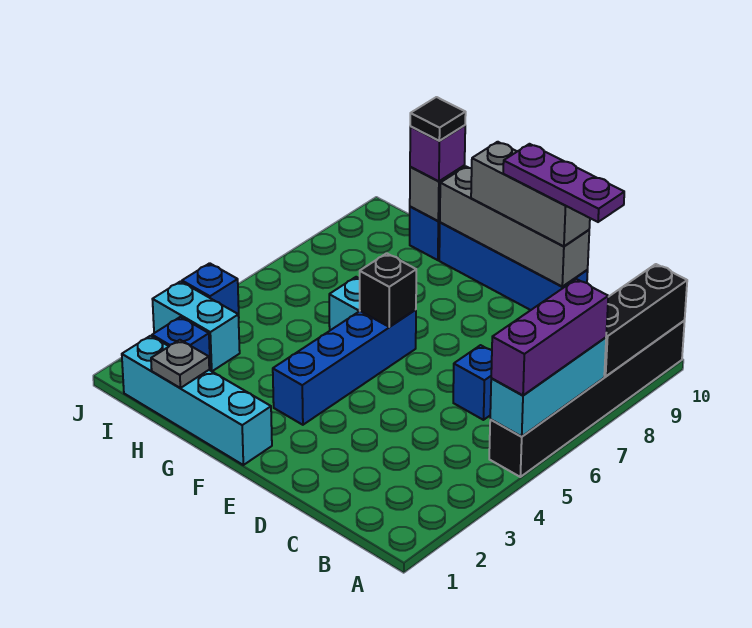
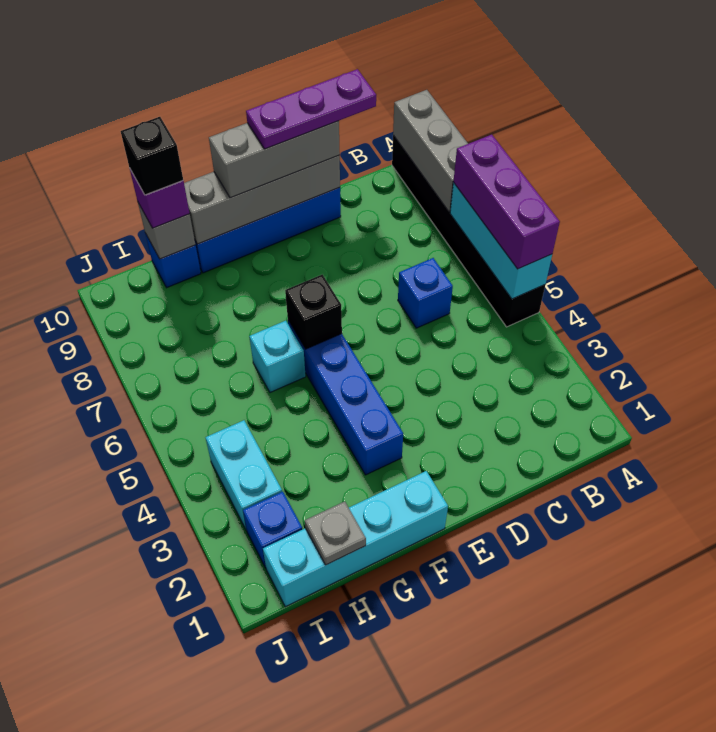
black brick A8:A10 level 2 -> grey brick A8:A10 level 2
black tile H10 level 4 -> black brick H10 level 4
cyan brick I3:J3 level 1 -> cyan brick I3:I4 level 1
blue brick J4 level 1 -> none

